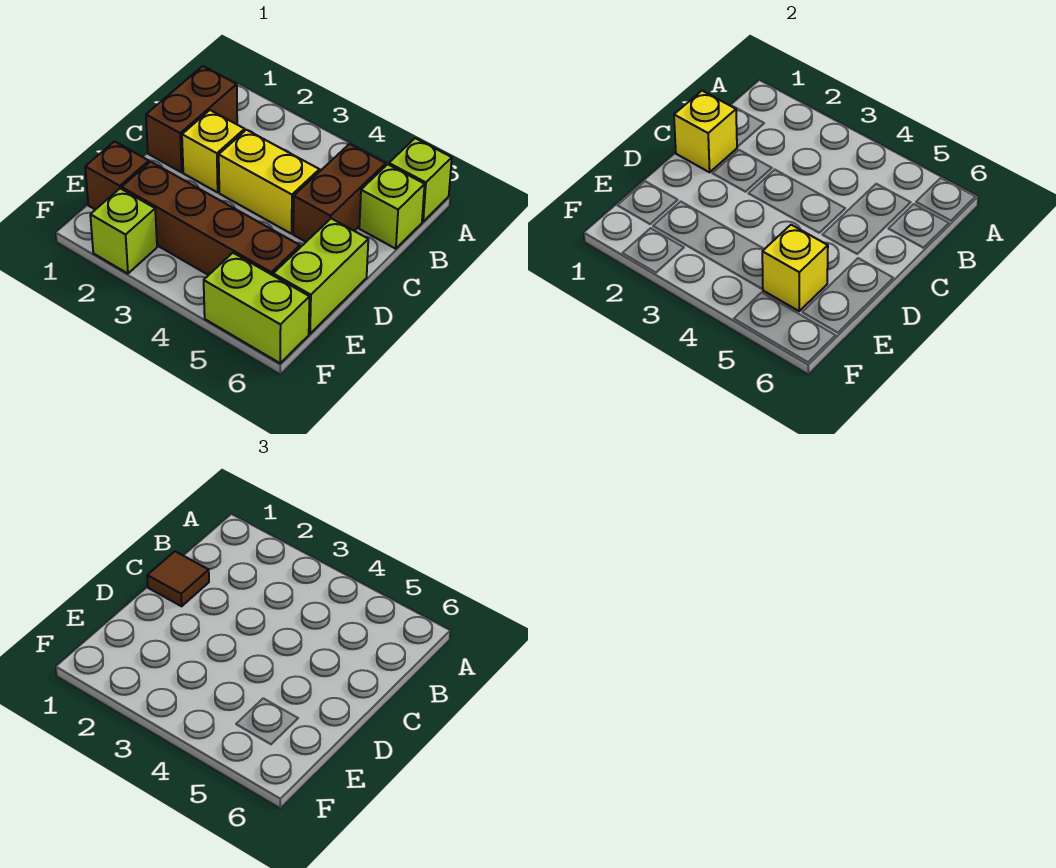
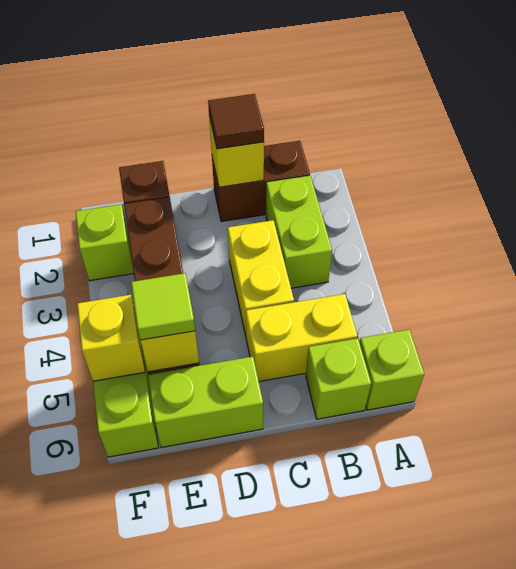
none -> lime brick B2:B3 level 1
brown brick B5:C5 level 1 -> yellow brick B5:C5 level 1
yellow brick C2 level 1 -> yellow brick F5 level 2
none -> lime tile E5 level 3

